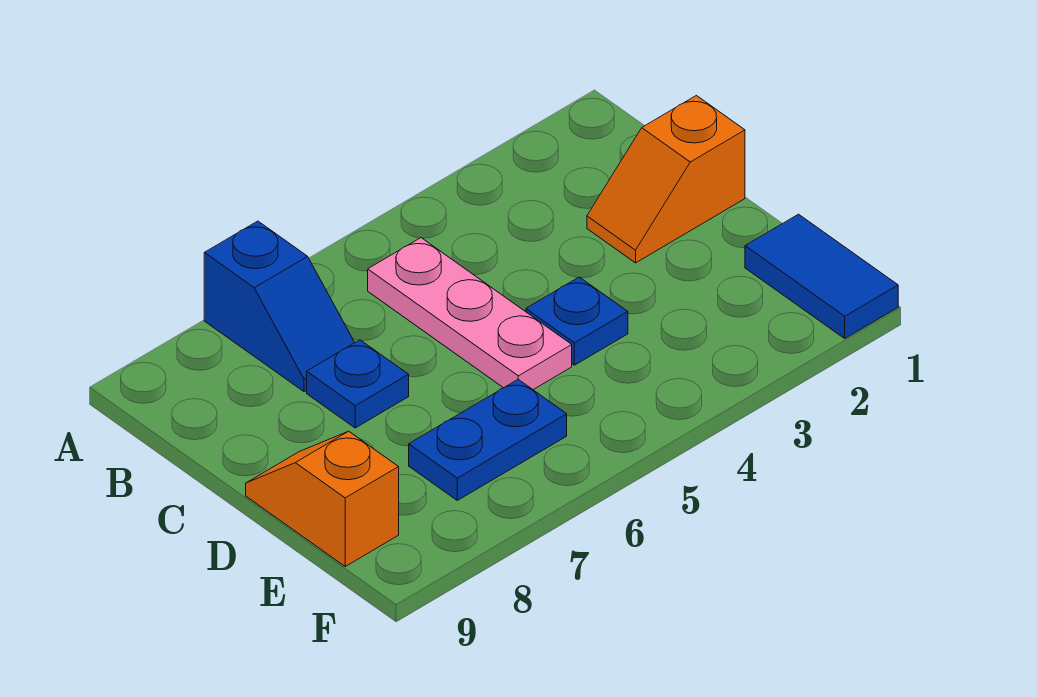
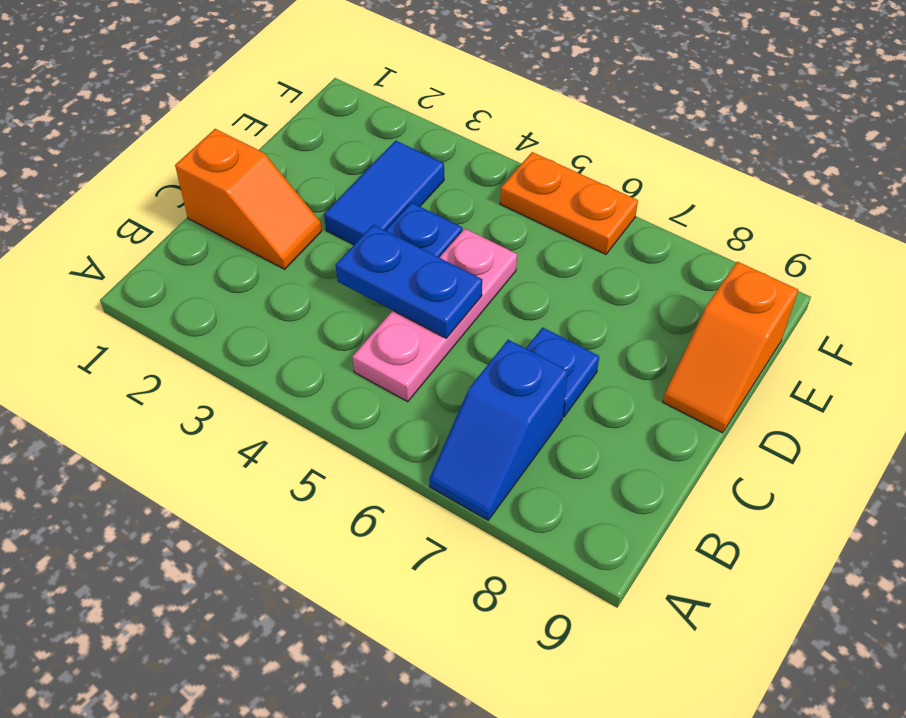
blue slope A7:B7 level 1 top A -> blue slope A7:B7 level 1 top B
blue tile E1:F1 level 1 -> blue tile D3:E3 level 1
blue plate E6:E7 level 1 -> blue plate C4:C5 level 2
none -> orange plate F5:F6 level 1

